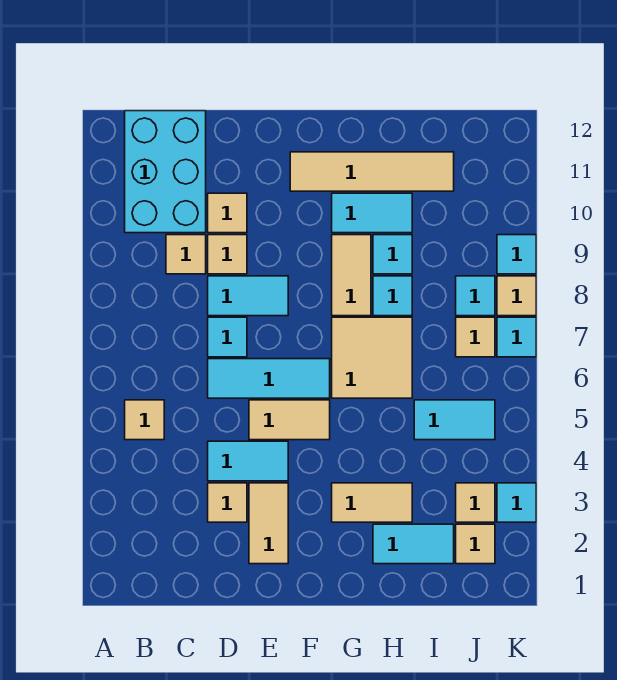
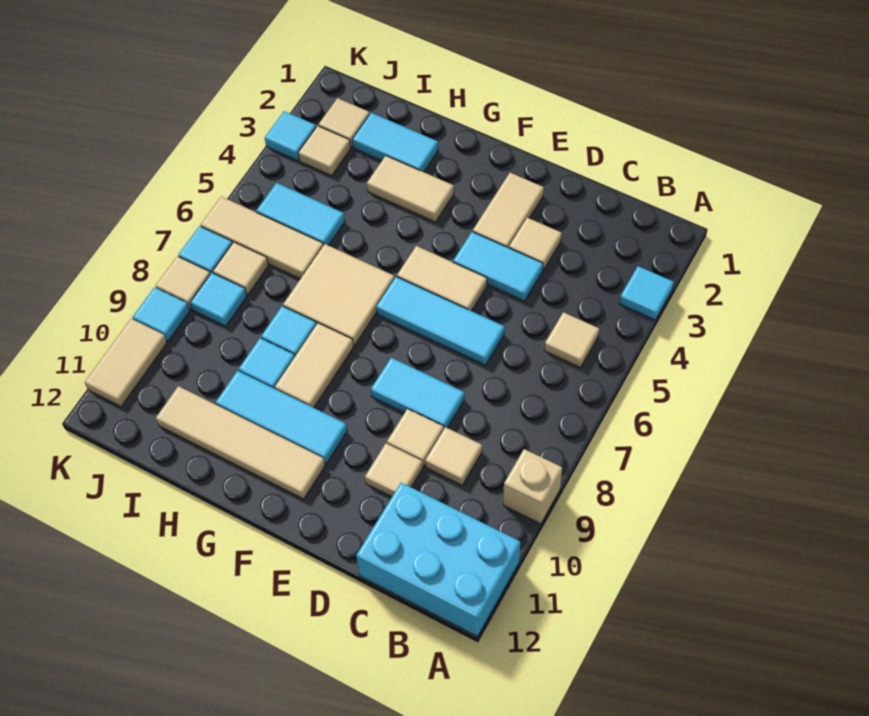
none -> tan brick A9 level 1
cyan brick B10:C12 level 1 -> cyan brick A11:C12 level 1
cyan tile D7 level 1 -> cyan tile A3 level 1
cyan tile G10:H10 level 1 -> cyan tile F10:H10 level 1
none -> tan tile I6:K6 level 1
none -> tan tile K10:K11 level 1

